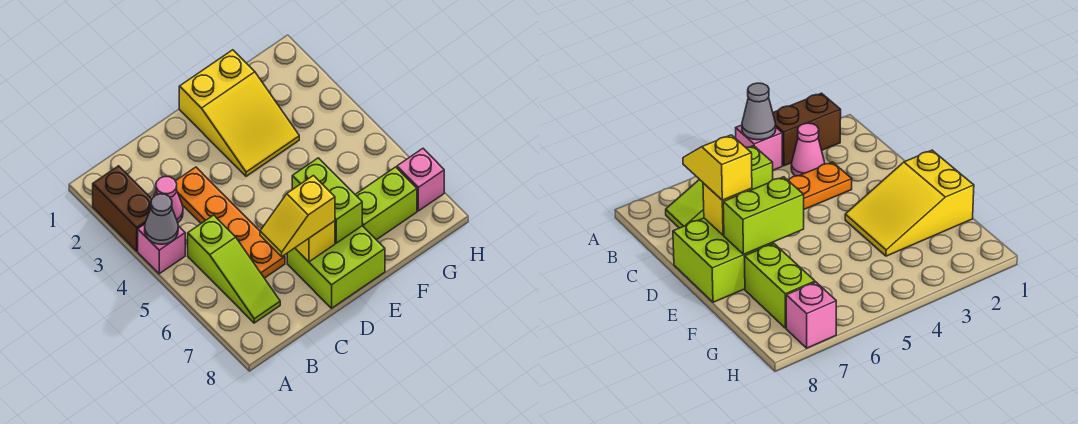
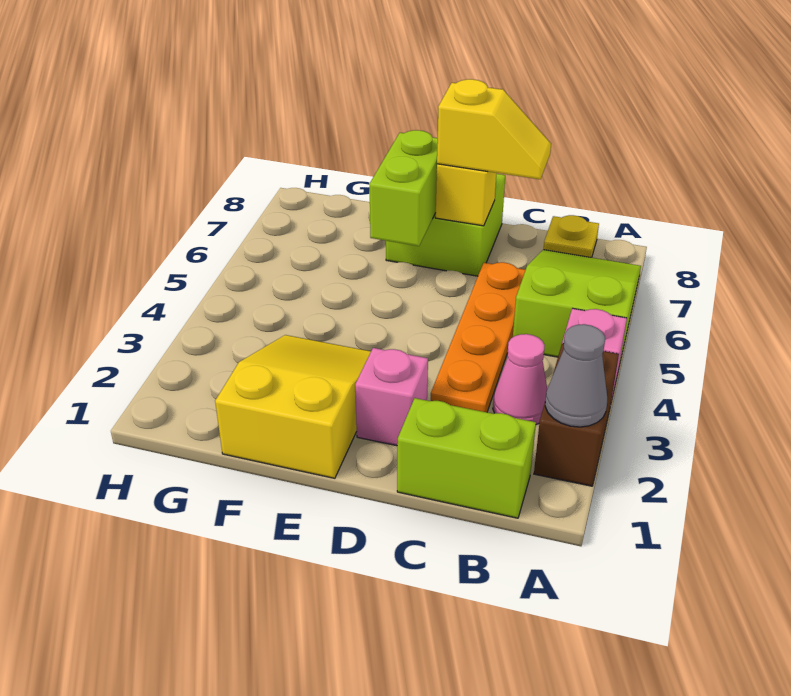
grey cone A4 level 2 -> grey cone A2 level 2
lime slope B5:B7 level 1 top 5 -> lime slope A5:B7 level 1 top 5
none -> yellow plate B8 level 1
lime brick F7:G7 level 1 -> lime brick B1:C1 level 1
pink brick H7 level 1 -> pink brick D2 level 1

